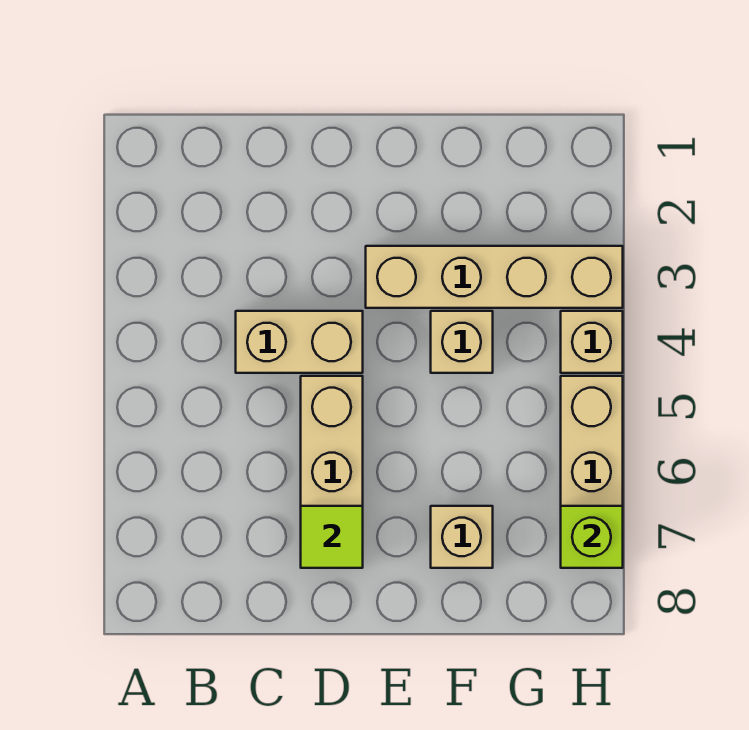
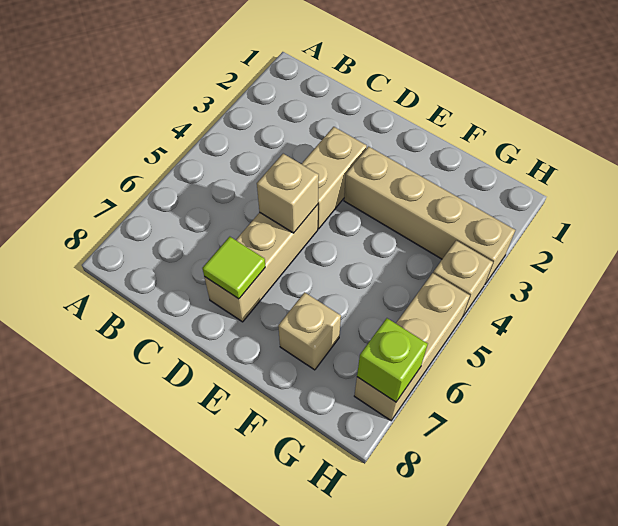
tan brick C4:D4 level 1 -> tan brick D3:D4 level 1
tan brick F4 level 1 -> tan brick D5 level 2

